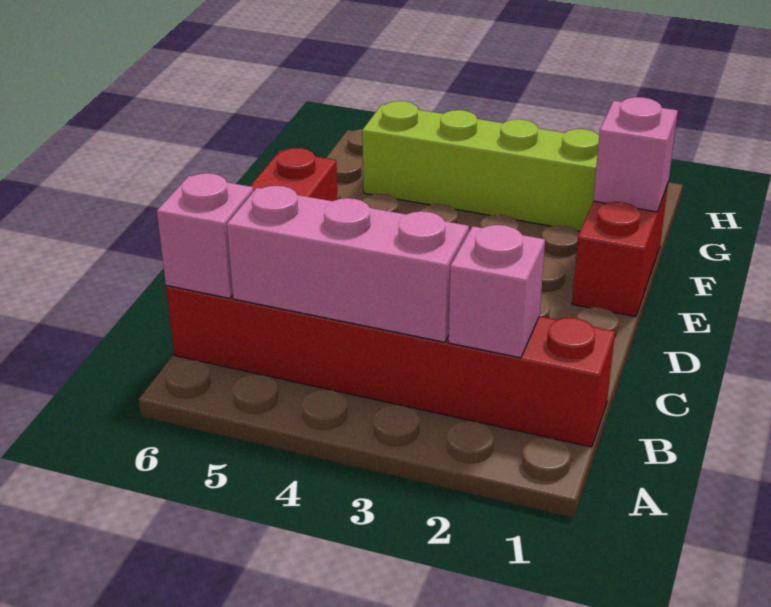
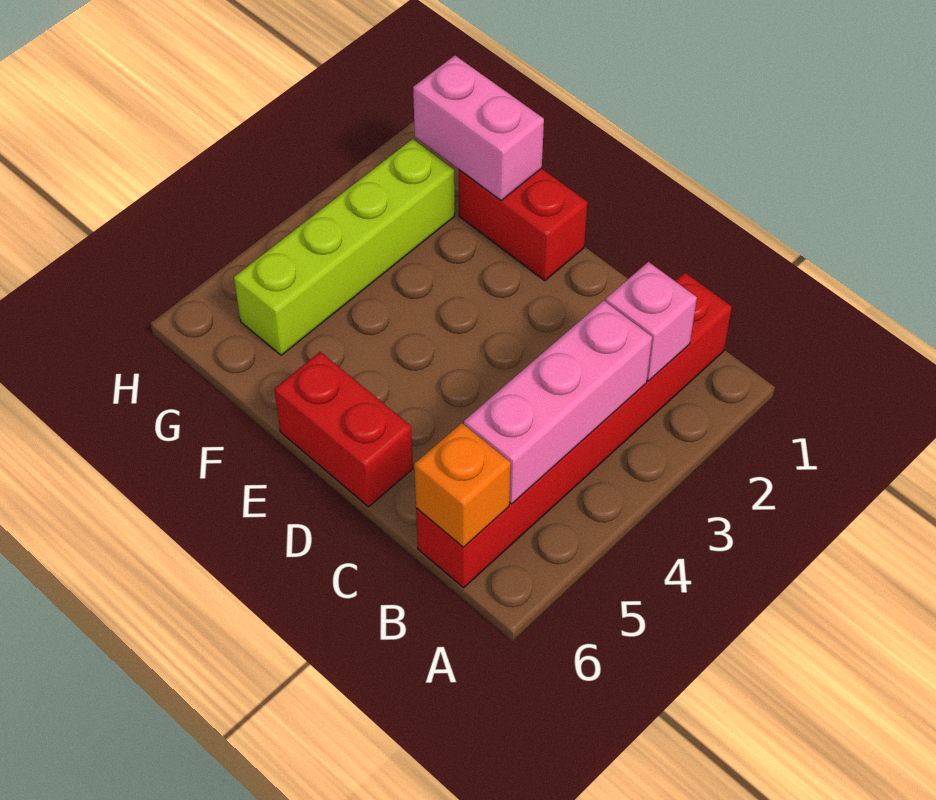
pink brick B6 level 2 -> orange brick B6 level 2
pink brick F1 level 2 -> pink brick F1:G1 level 2

